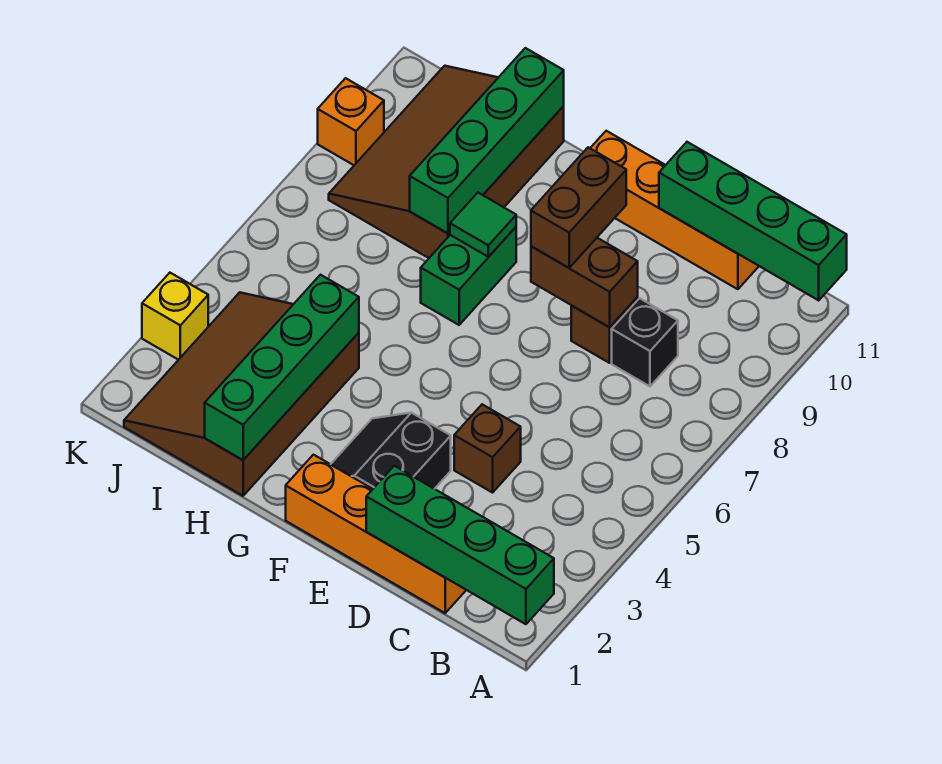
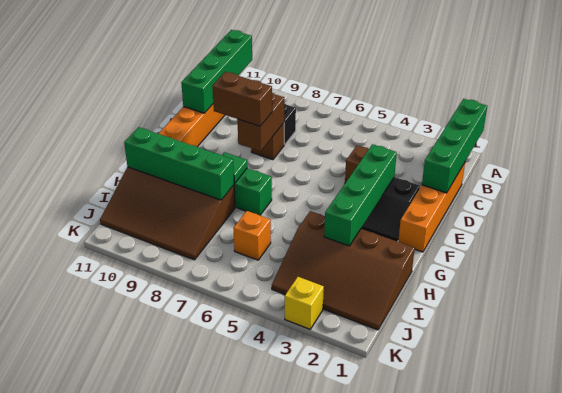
green brick H1:H4 level 2 -> green brick E3:H3 level 2
orange brick K9 level 1 -> orange brick I6 level 1

